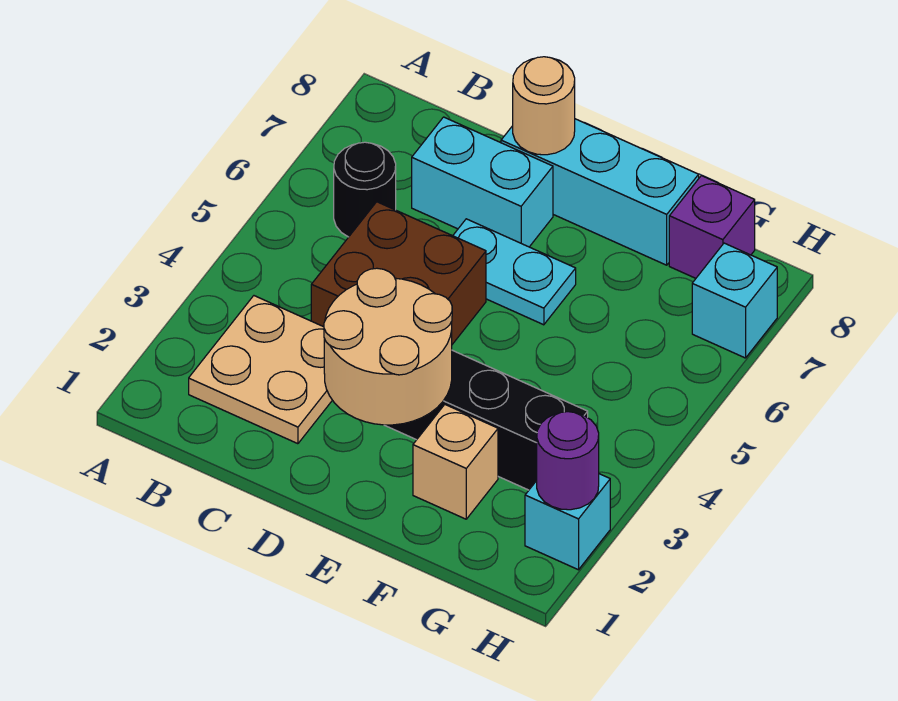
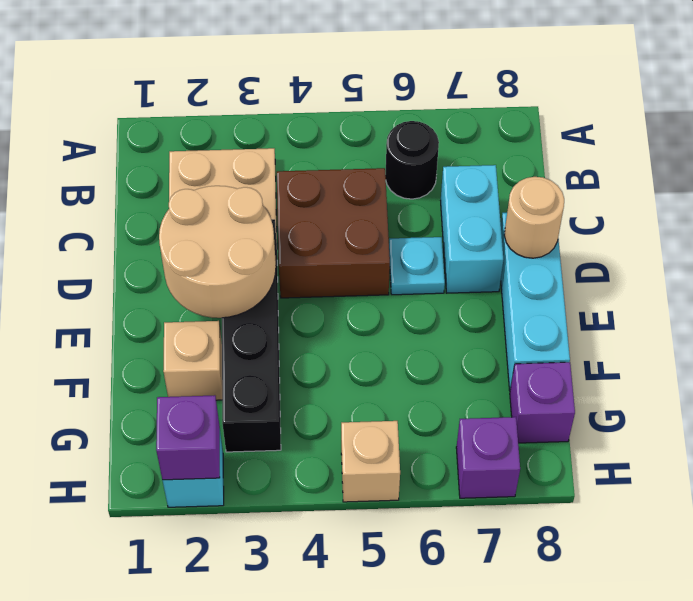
cyan plate D6:E6 level 1 -> cyan plate D6 level 1
purple round brick H2 level 2 -> purple brick H2 level 2
none -> tan brick H5 level 1
cyan brick H7 level 1 -> purple brick H7 level 1

